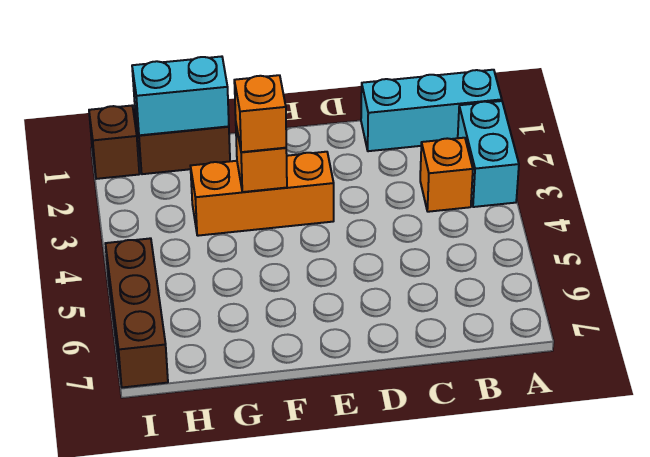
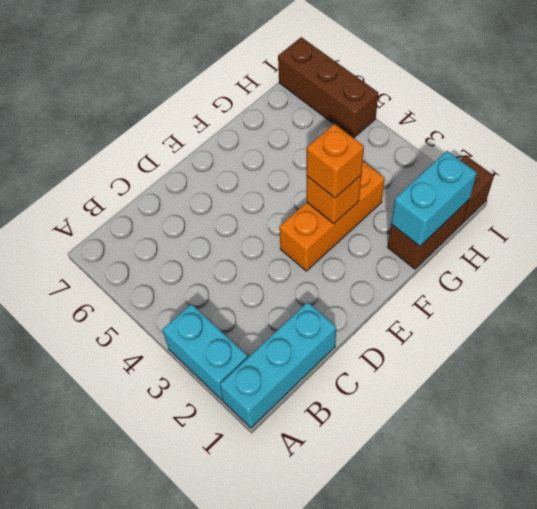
orange brick B3 level 1 -> none

